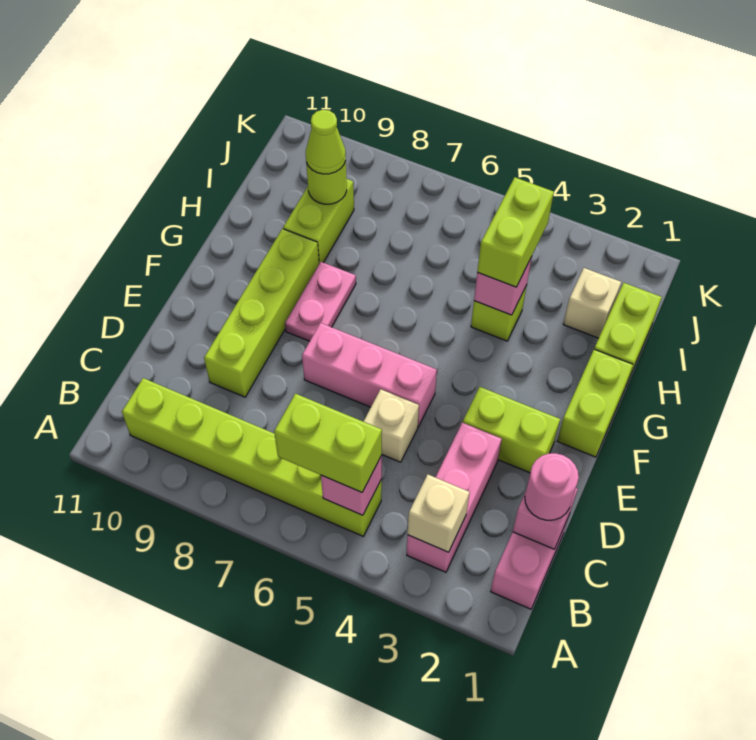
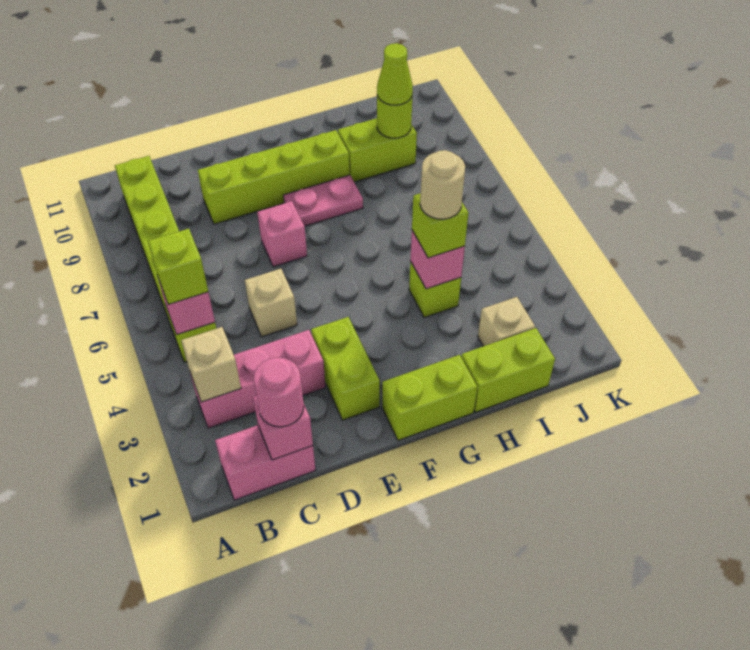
lime brick B5:B6 level 3 -> lime brick B5 level 3
pink brick E5:E7 level 1 -> pink brick E7 level 1
lime brick H4:I4 level 3 -> lime brick H4 level 3
none -> tan round brick H4 level 4

